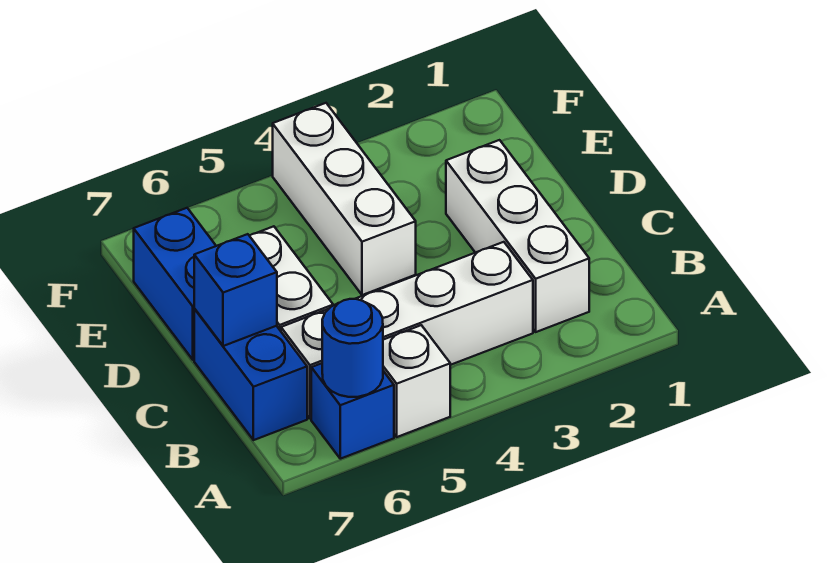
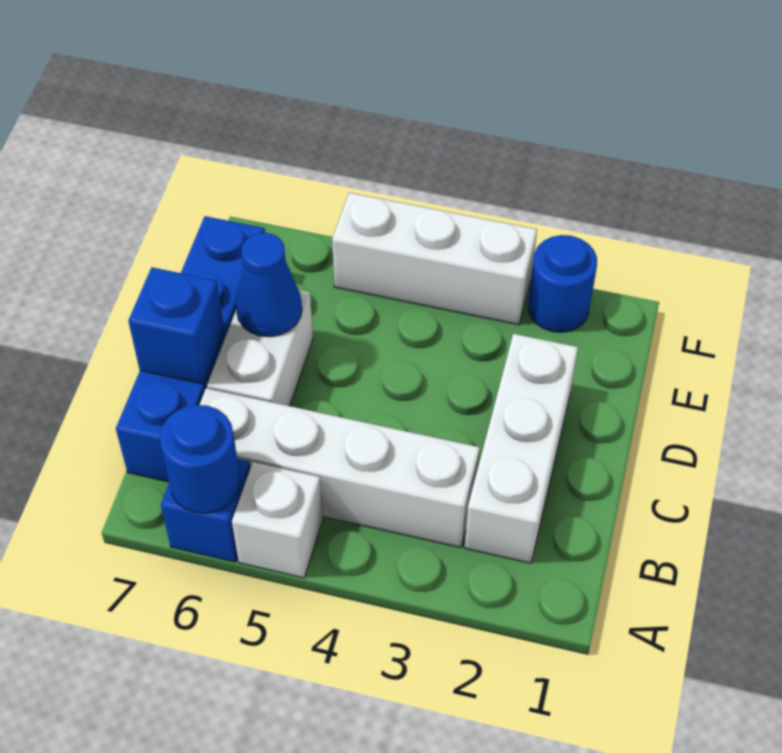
white brick D4:F4 level 1 -> white brick F3:F5 level 1
none -> blue cone D6 level 2
none -> blue round brick F2 level 1

